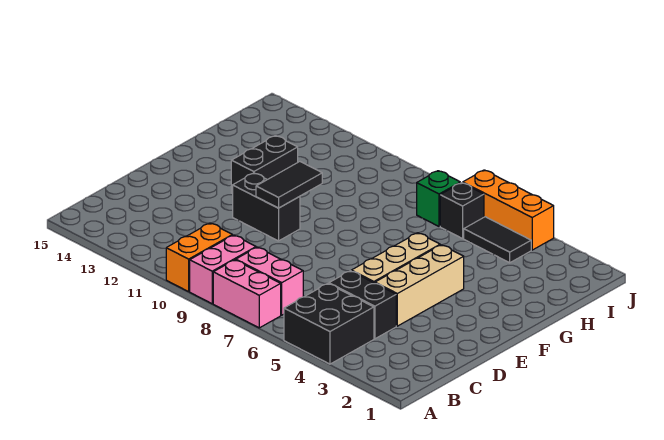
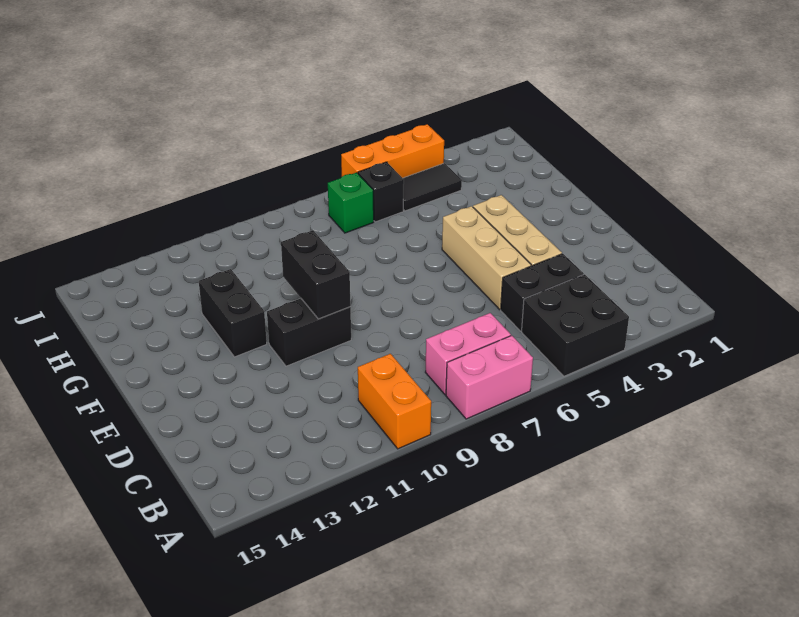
pink brick A9:B9 level 1 -> none
black tile E10:F10 level 2 -> black brick E10:F10 level 2

